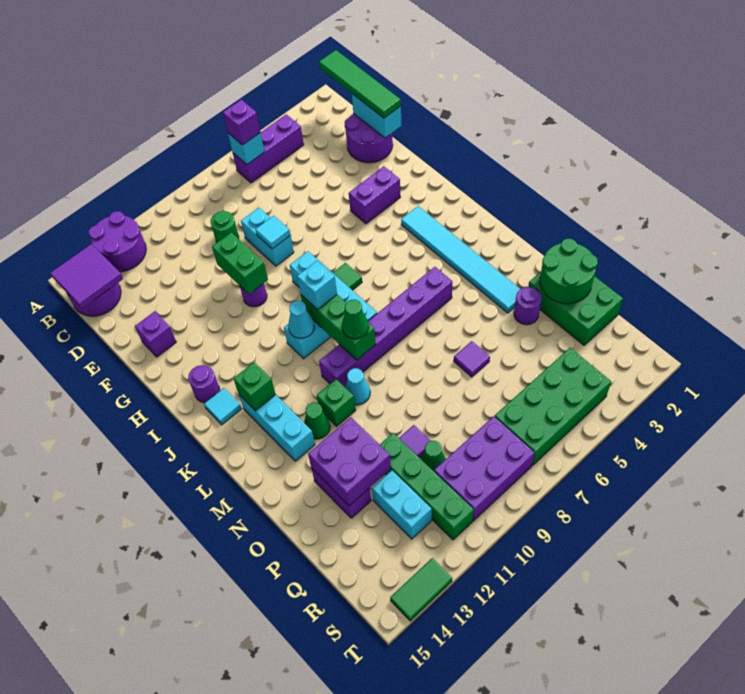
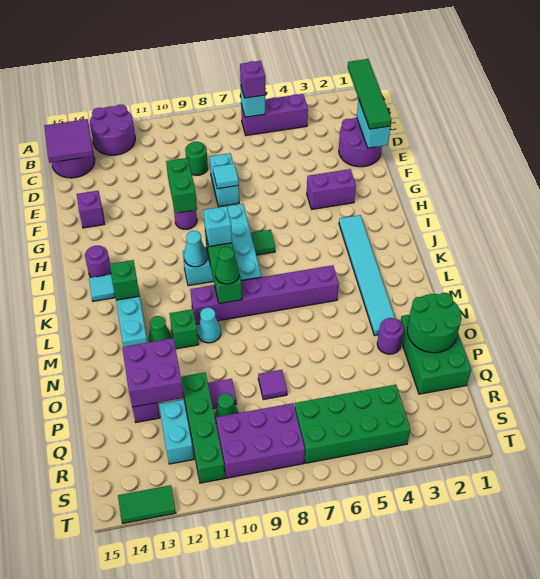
purple tile O6 level 1 -> purple tile P8 level 1

